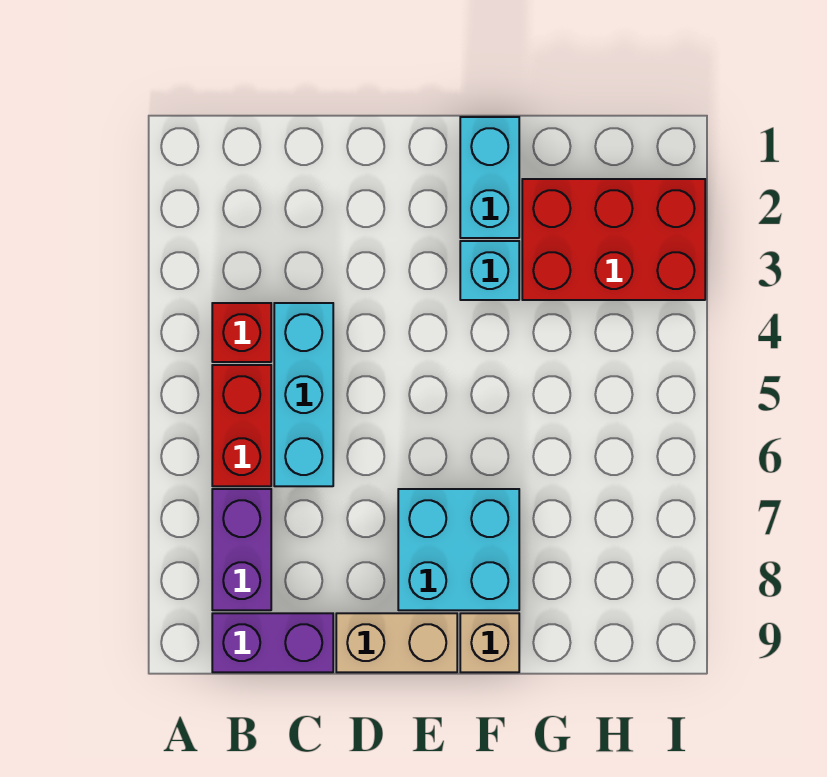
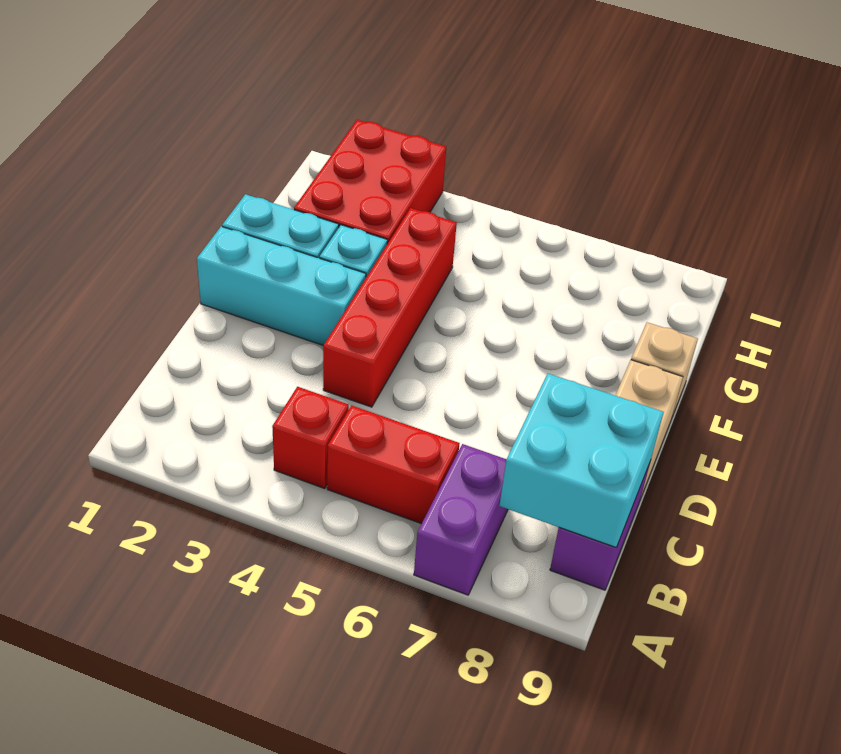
purple brick B7:B8 level 1 -> purple brick A7:B7 level 1
cyan brick C4:C6 level 1 -> cyan brick E1:E3 level 1
none -> red brick D4:G4 level 1
cyan brick E7:F8 level 1 -> cyan brick B8:C9 level 2

